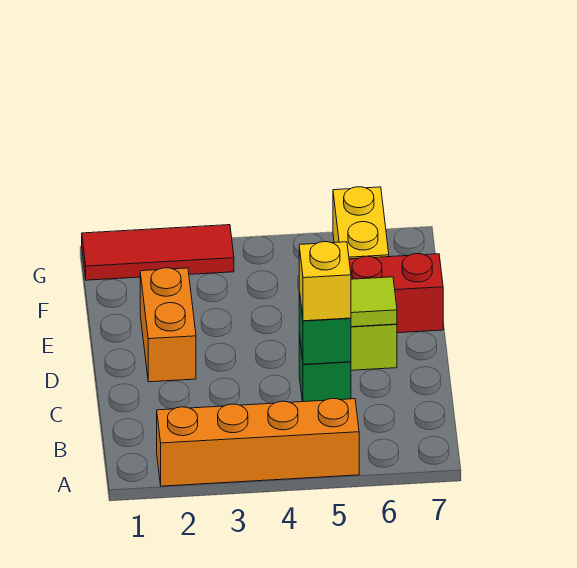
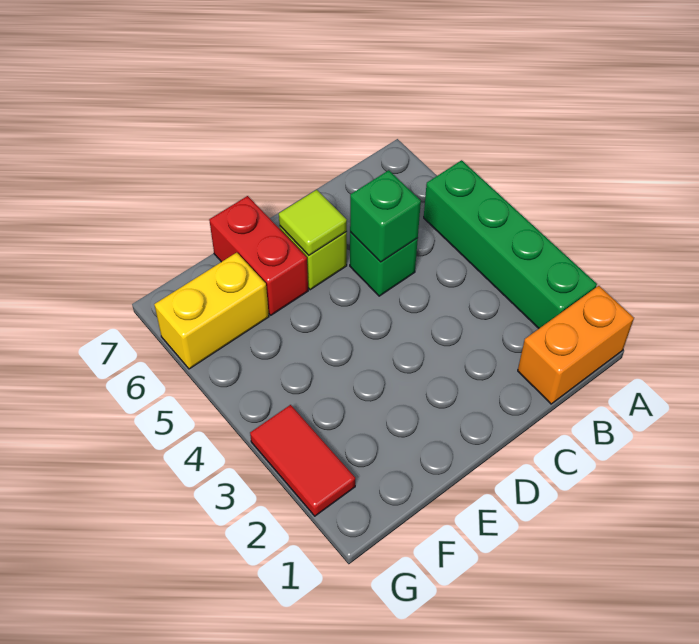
orange brick A2:A5 level 1 -> green brick A2:A5 level 1
yellow brick C5 level 3 -> none
orange brick D2:E2 level 1 -> orange brick A1:B1 level 1
red tile G1:G3 level 1 -> red tile G2:G3 level 1

